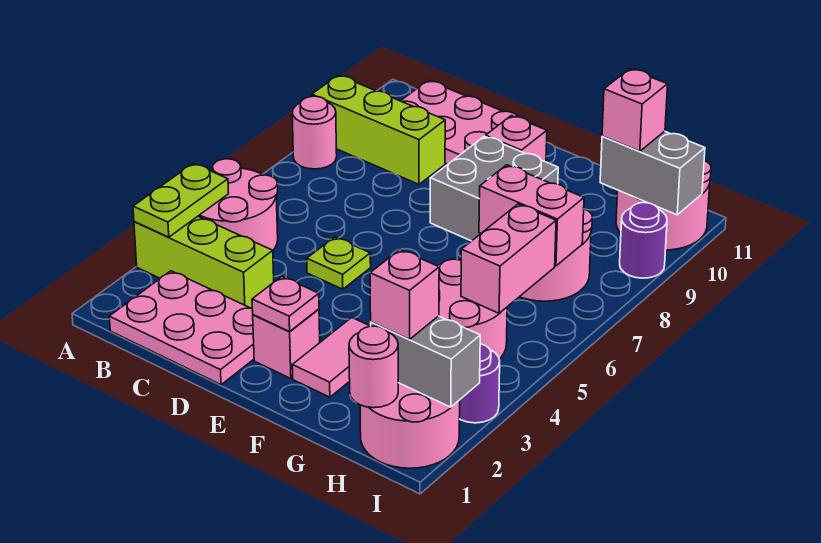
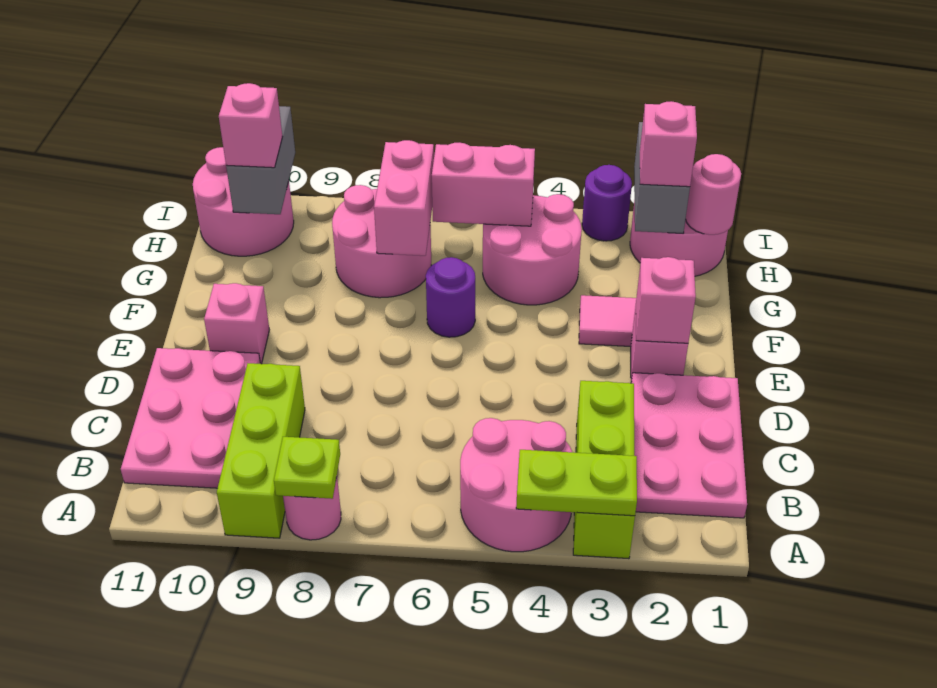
lime plate D5 level 1 -> lime plate A8 level 2
pink plate E2 level 2 -> pink brick E2 level 2
grey brick E8:F9 level 1 -> none
purple round brick I9 level 1 -> purple round brick F6 level 1

